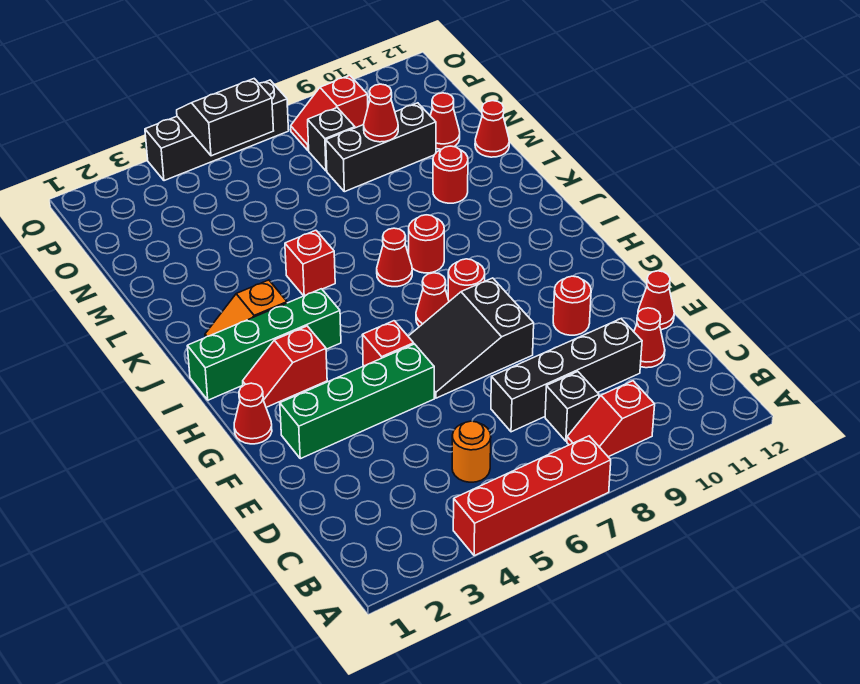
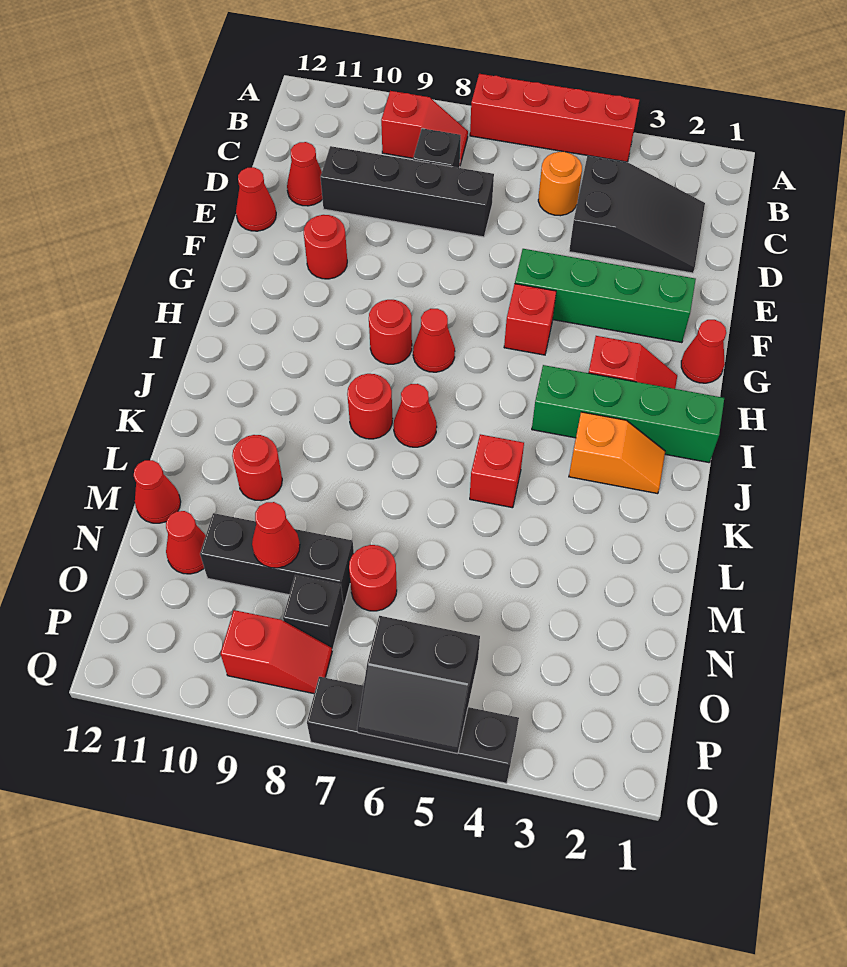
black slope F6:G8 level 1 top 8 -> black slope C2:D4 level 1 top 4
none -> red round brick N7 level 1

